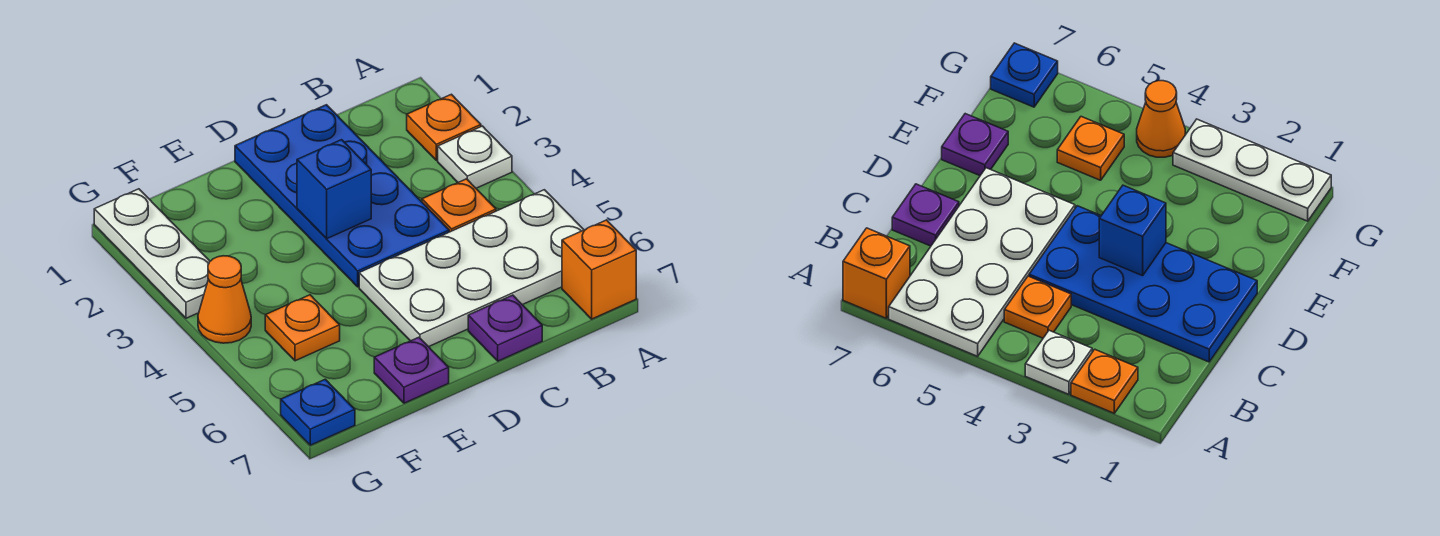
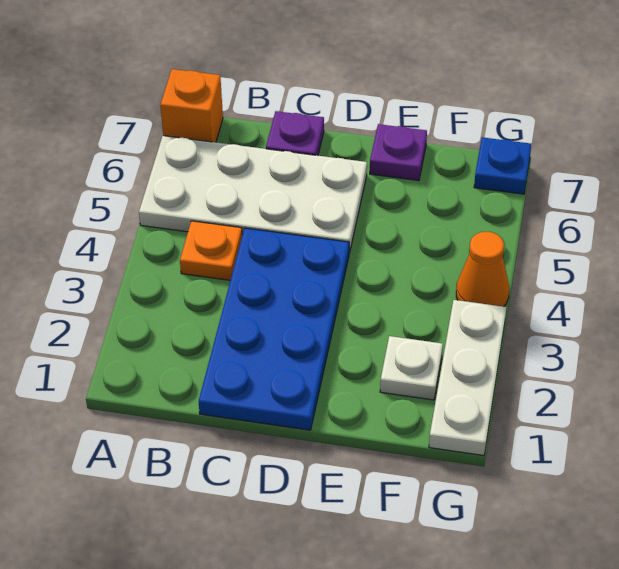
orange plate A2 level 1 -> none
white plate A3 level 1 -> white plate F2 level 1
blue brick D3 level 2 -> none
orange plate F5 level 1 -> none

